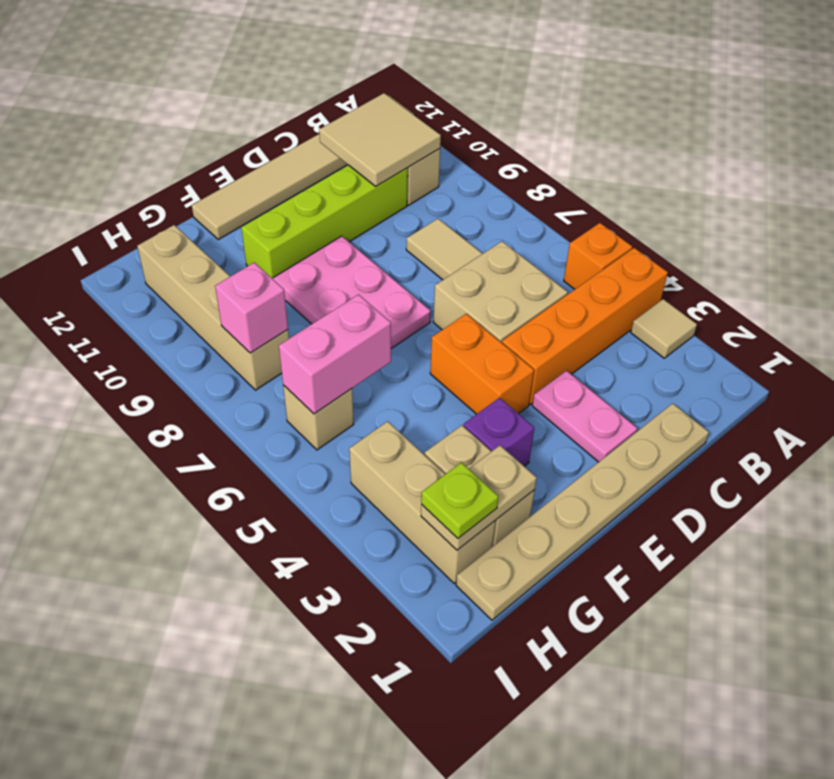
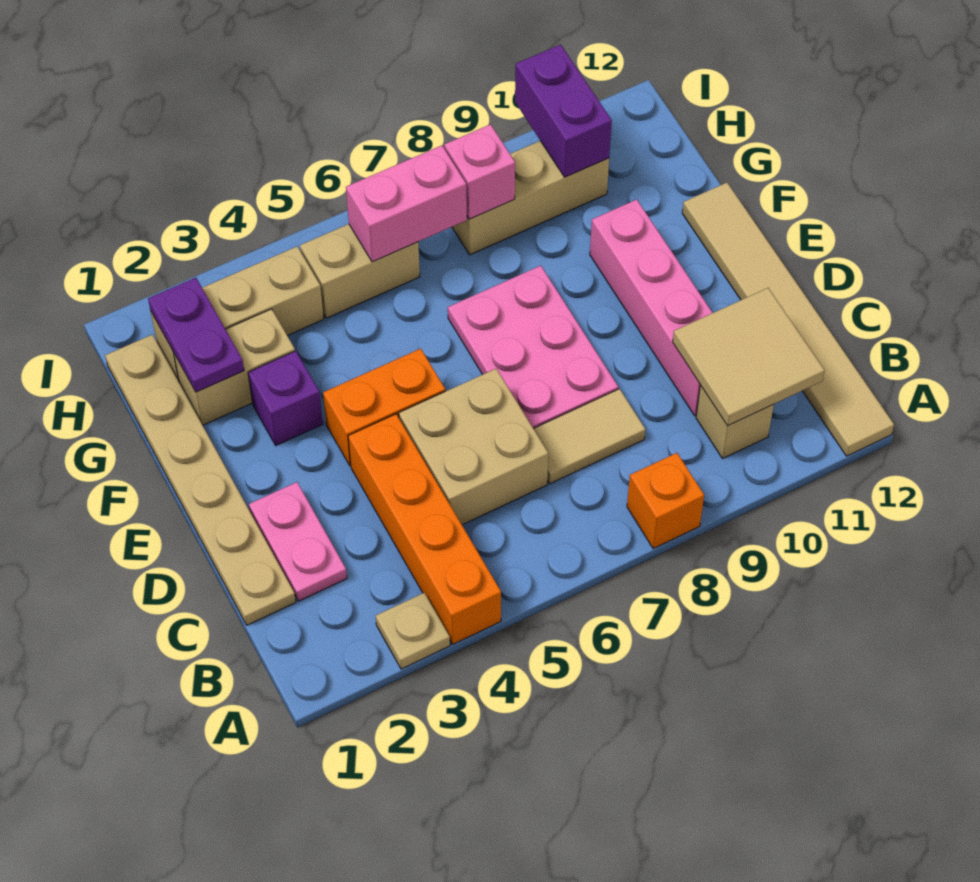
tan tile A3 level 1 -> tan plate A3 level 1
orange brick A5 level 1 -> orange brick A8 level 1
lime brick C10:F10 level 1 -> pink brick C10:F10 level 1
pink plate D2:D3 level 1 -> pink plate C2:D2 level 1
pink plate E7:F9 level 1 -> pink plate D7:F8 level 1
tan plate G2:H2 level 2 -> purple plate G2:H2 level 2
pink brick G6:H6 level 2 -> pink brick H6:H7 level 2
lime plate H2 level 3 -> none
tan brick H6 level 1 -> tan brick H5:H6 level 1
tan brick H8:H11 level 1 -> tan brick H8:H10 level 1
none -> purple brick H10:I10 level 2

